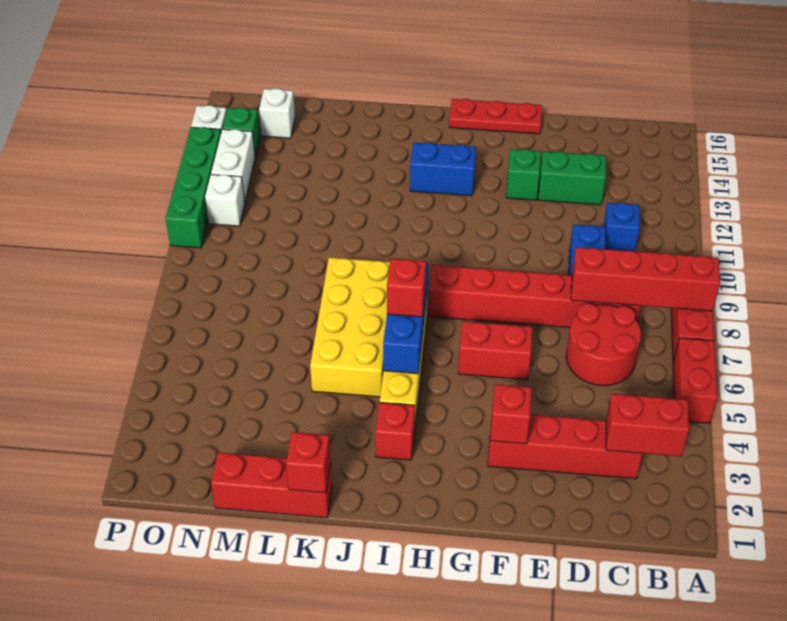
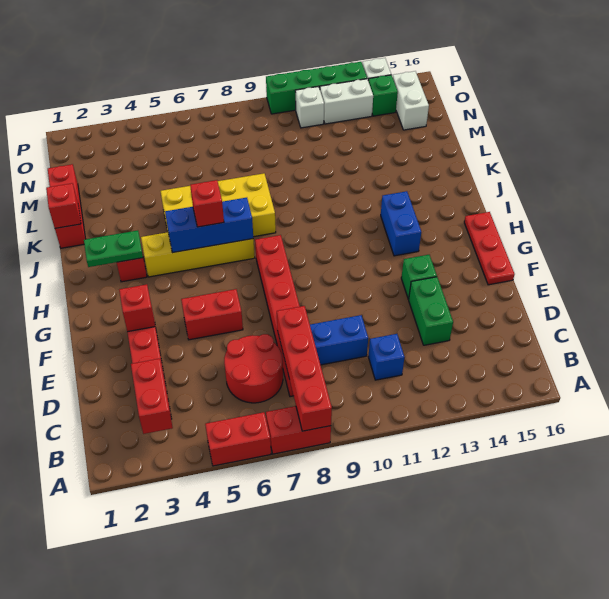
red brick F6:G6 level 1 -> red brick F5:F6 level 1
none -> green plate I2:I3 level 2
white brick N15 level 1 -> white brick N15:O15 level 1

